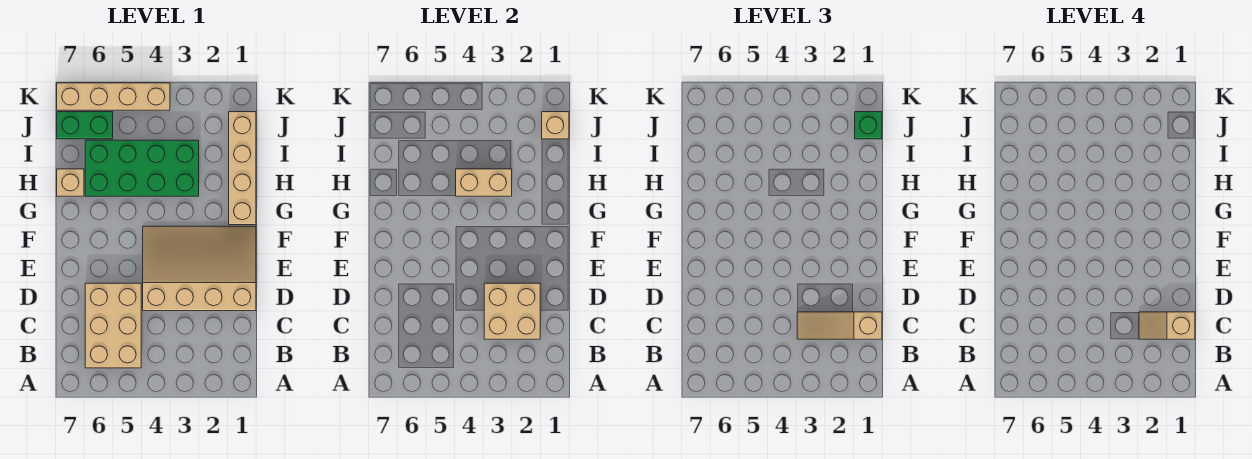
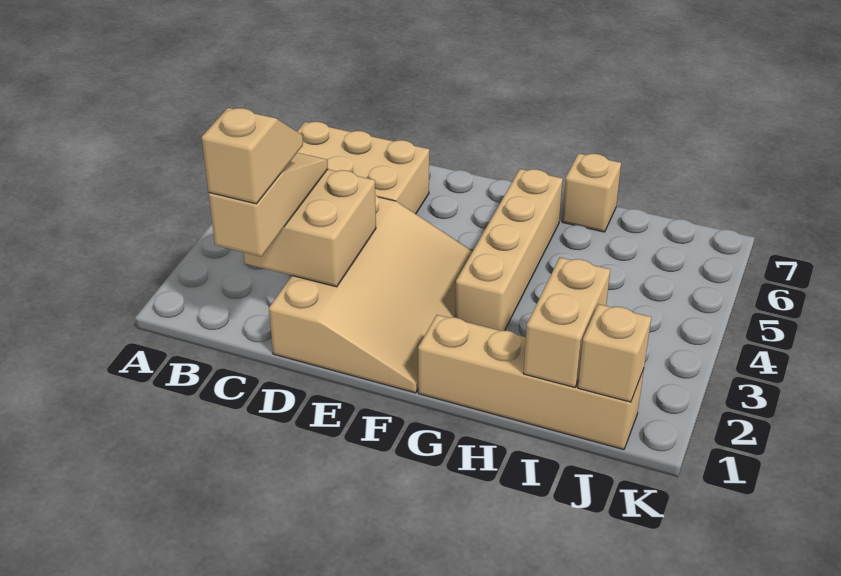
green brick H3:I6 level 1 -> none
tan brick H3:H4 level 2 -> tan brick I1:I2 level 2
green brick J1 level 3 -> none
green brick J6:J7 level 1 -> none
tan brick K4:K7 level 1 -> tan brick G3:G6 level 1

